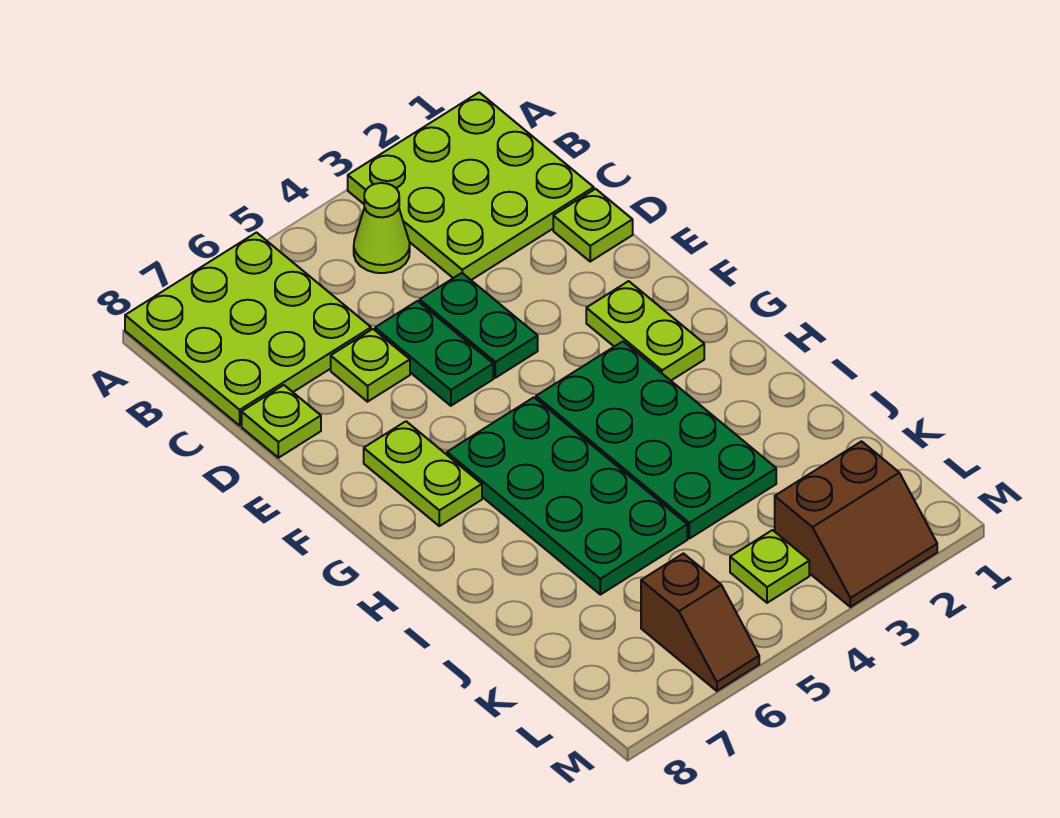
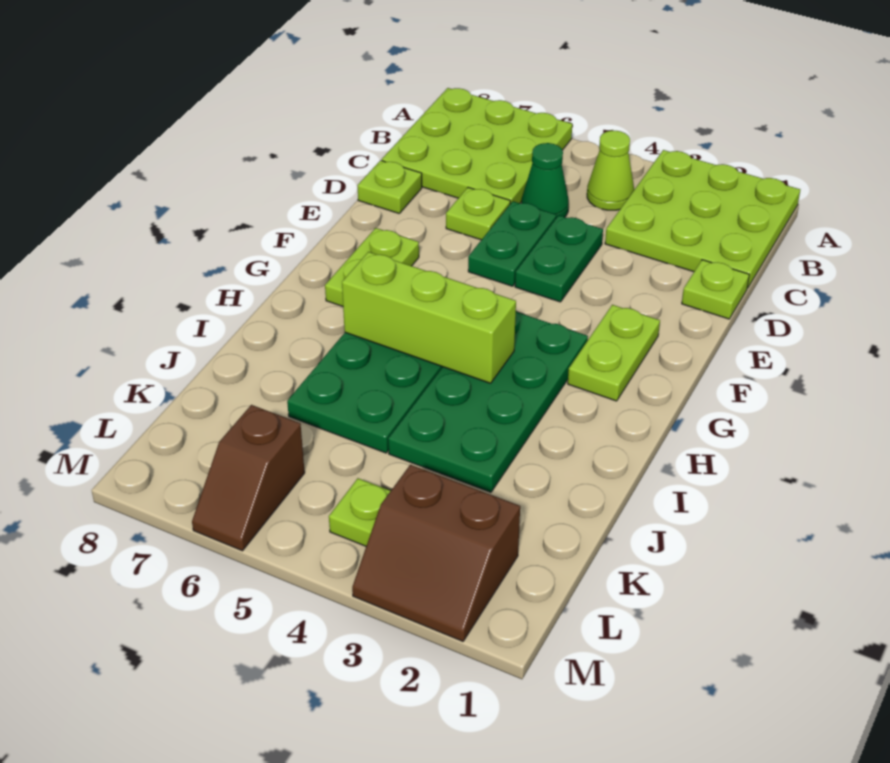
none -> green cone C5 level 1
none -> lime brick H4:H6 level 2

